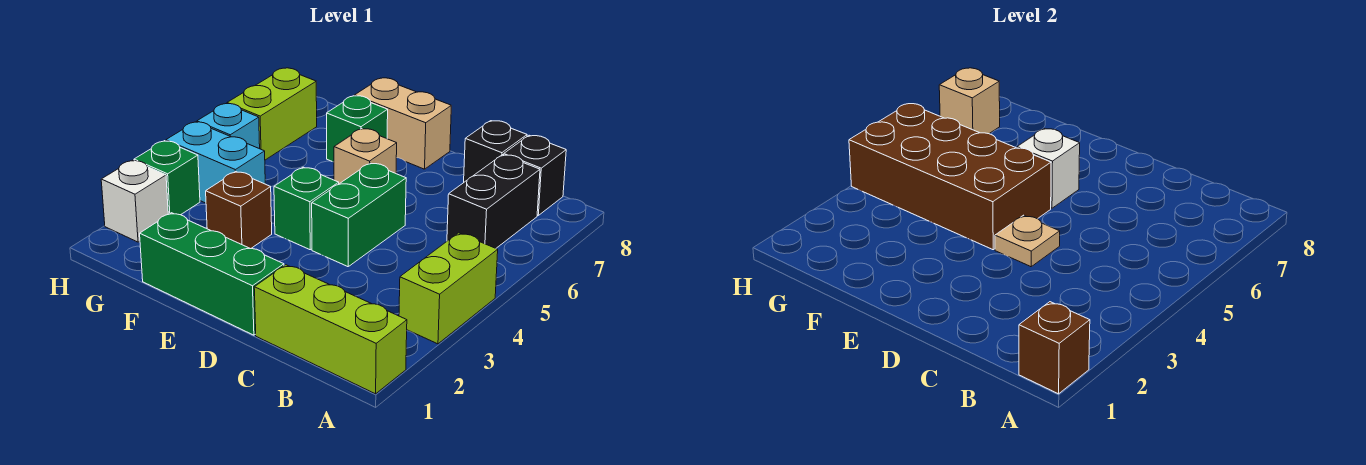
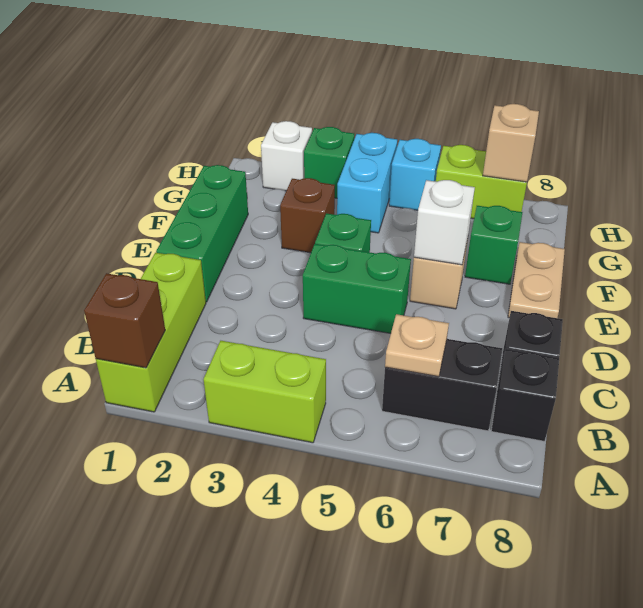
tan plate D4 level 2 -> tan plate B6 level 2
brown brick E4:H5 level 2 -> none
tan brick E8:F8 level 1 -> tan plate E8:F8 level 1

